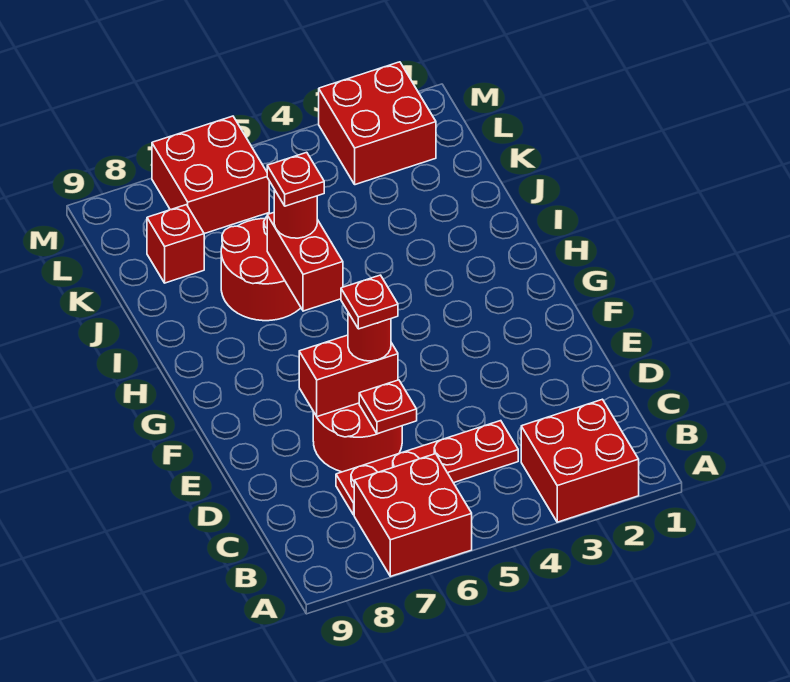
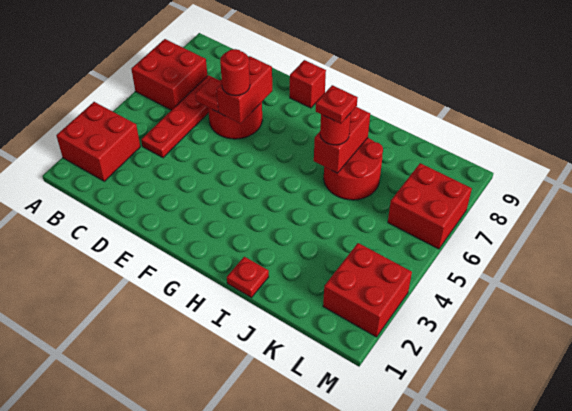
red plate E6 level 4 -> red plate I1 level 1
red brick H6:I6 level 2 -> red brick I6:I7 level 2
red brick K8 level 1 -> red brick F9 level 1

